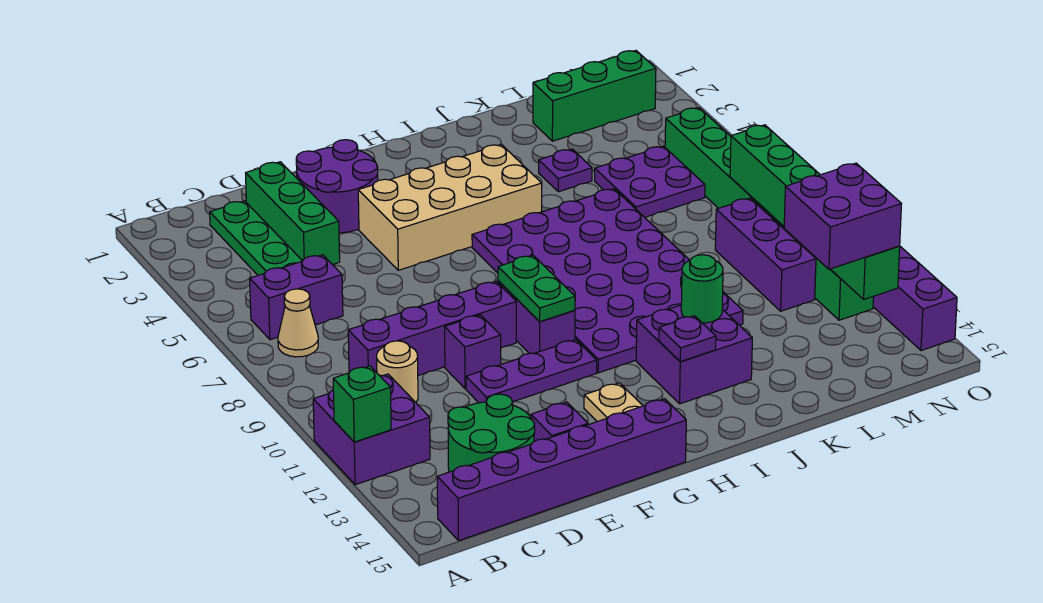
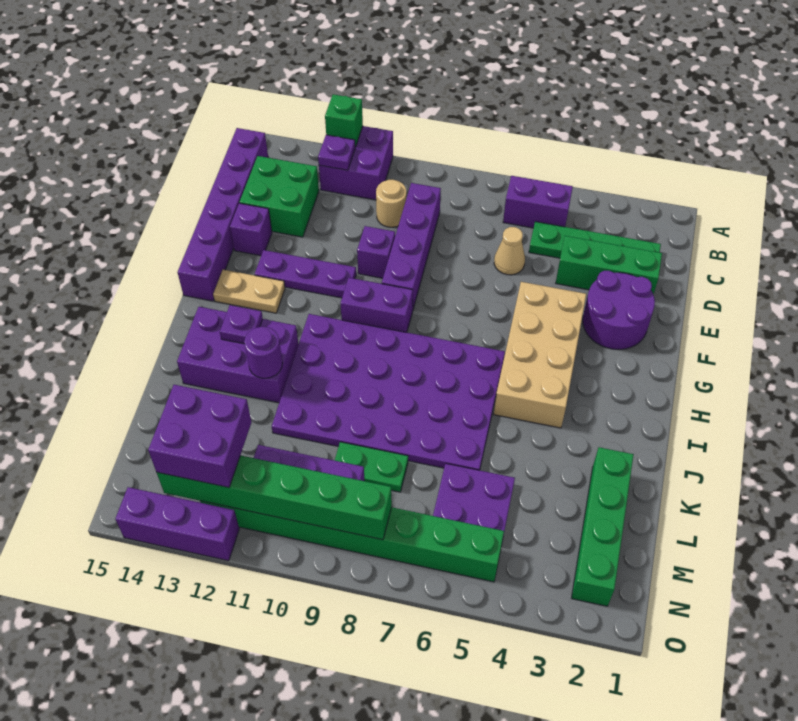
purple brick B6:C6 level 1 -> purple brick B5:B6 level 1
tan cone B7 level 1 -> tan cone D6 level 1
green round brick C13:D14 level 1 -> green brick C13:D14 level 1
purple plate E11:G11 level 1 -> purple plate F11:F13 level 1
green plate G9:G10 level 2 -> green plate L8:L9 level 1
purple brick I12:J13 level 1 -> purple brick I12:J14 level 1
green round brick J12 level 2 -> purple round brick J12 level 2
purple plate K4 level 1 -> purple plate B12 level 2
green brick L2:N2 level 1 -> green brick K2:N2 level 1

